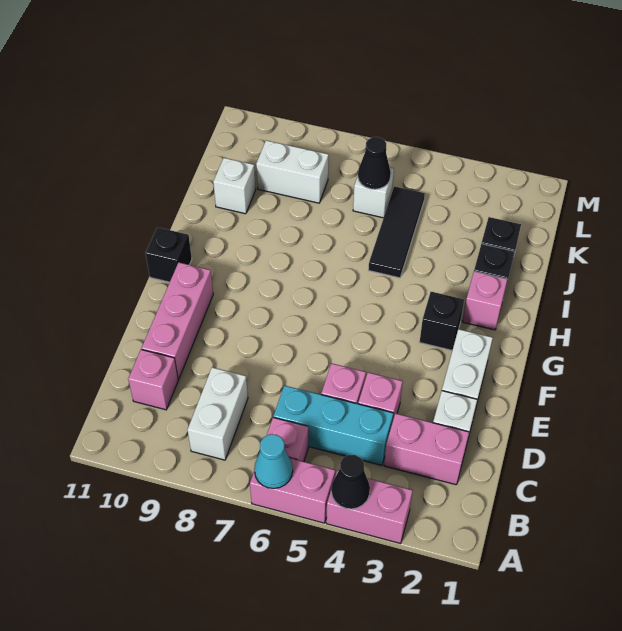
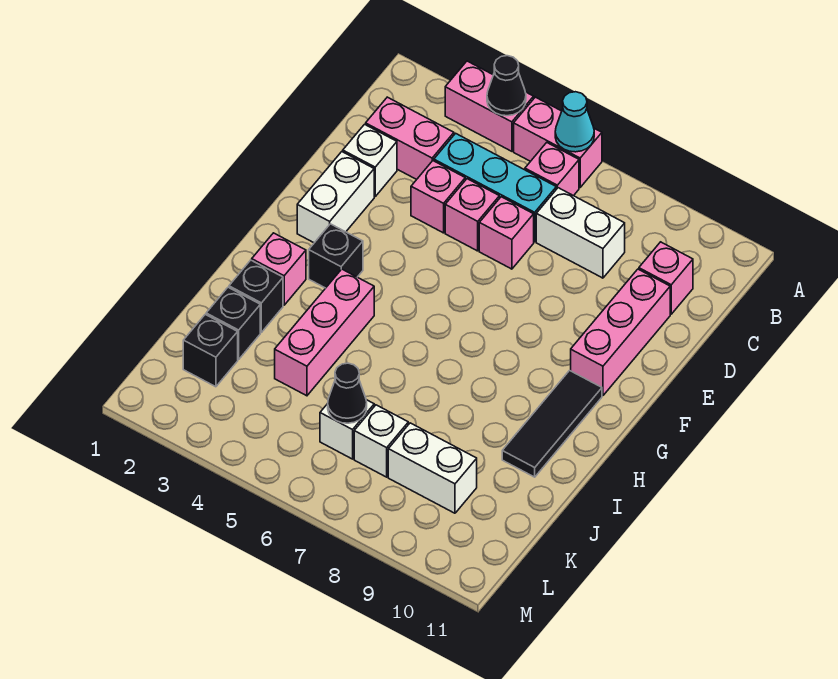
white brick B8:C8 level 1 -> white brick C7:C8 level 1
none -> pink brick D6 level 1
black brick G11 level 1 -> black brick K2 level 1
none -> pink brick H4:J4 level 1
black tile I5:K5 level 1 -> black tile G10:I10 level 1
white brick J10 level 1 -> white brick K7 level 1

